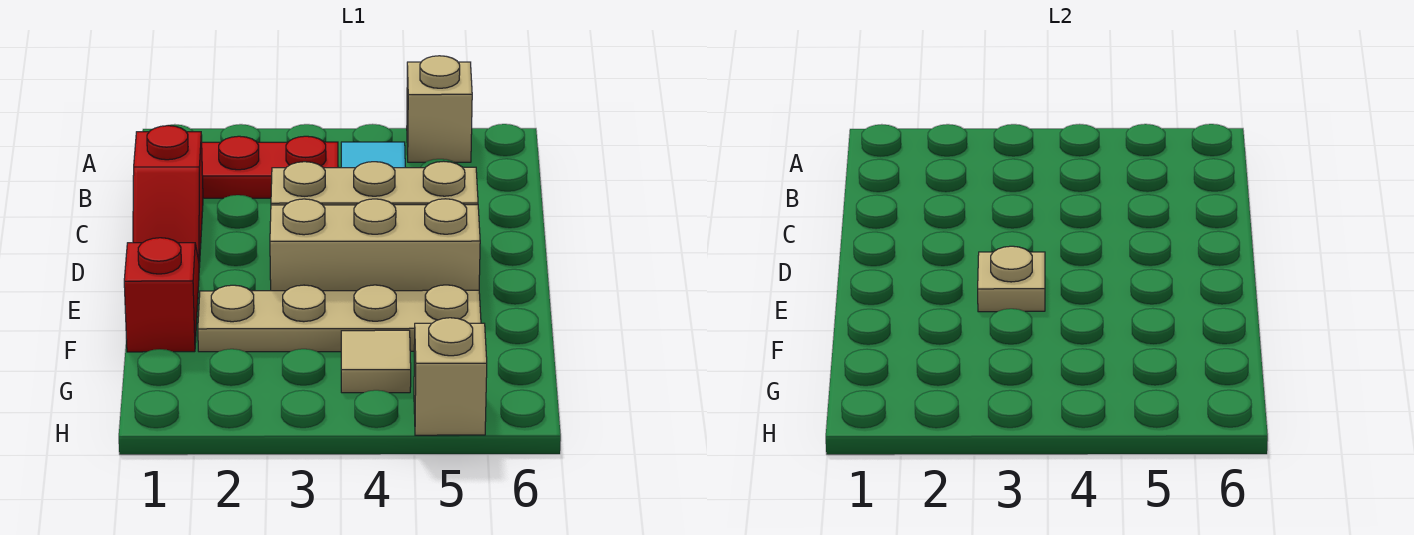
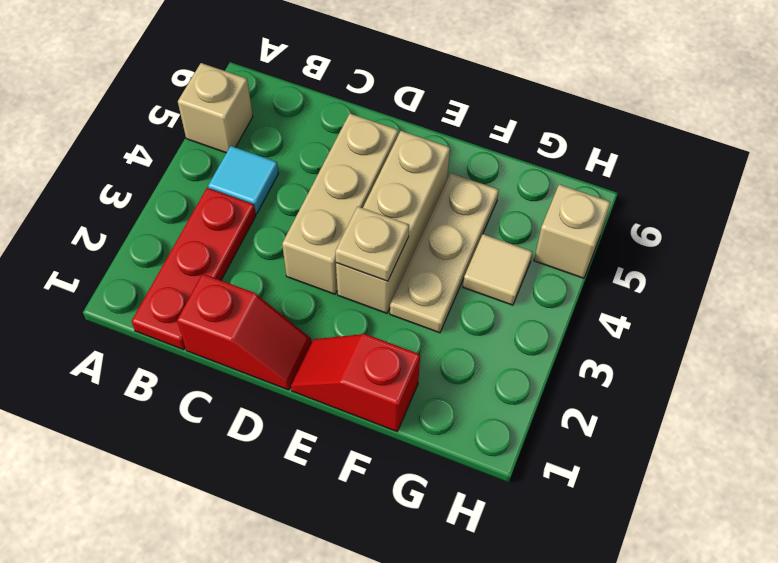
tan plate F2:F5 level 1 -> tan plate F3:F5 level 1

